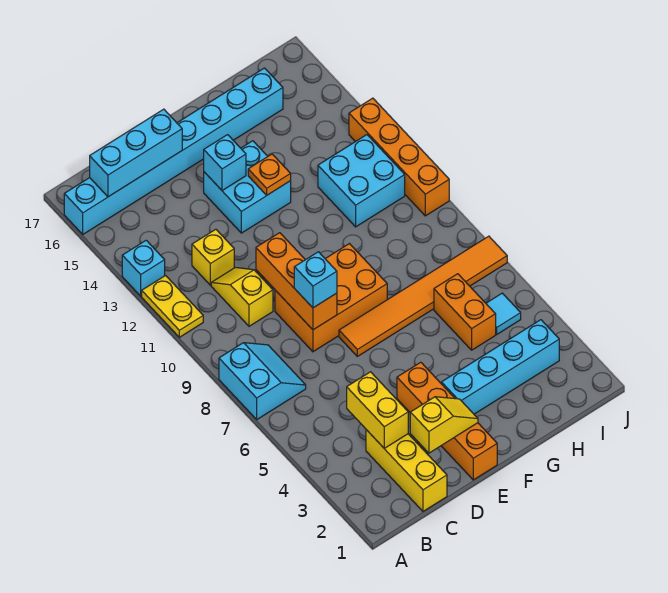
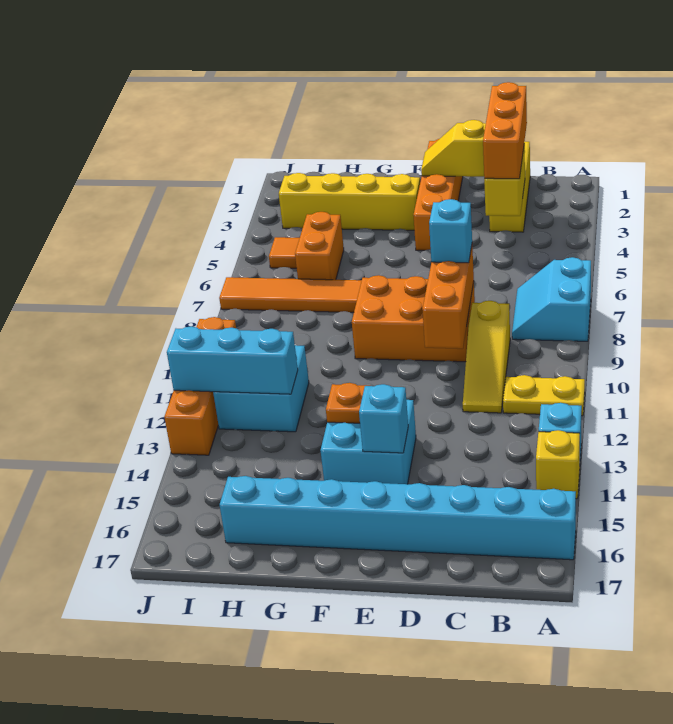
yellow plate A11:A12 level 1 -> yellow plate A11:B11 level 1
cyan brick B16:D16 level 2 -> cyan brick H12:J12 level 2
none -> orange brick C2:C4 level 3
yellow slope C10:C11 level 1 top 10 -> yellow slope C9:C11 level 1 top 9
yellow brick C12 level 1 -> yellow brick A14 level 1
cyan brick F3:I3 level 1 -> yellow brick F3:I3 level 1
cyan tile I5 level 1 -> orange tile I5 level 1

